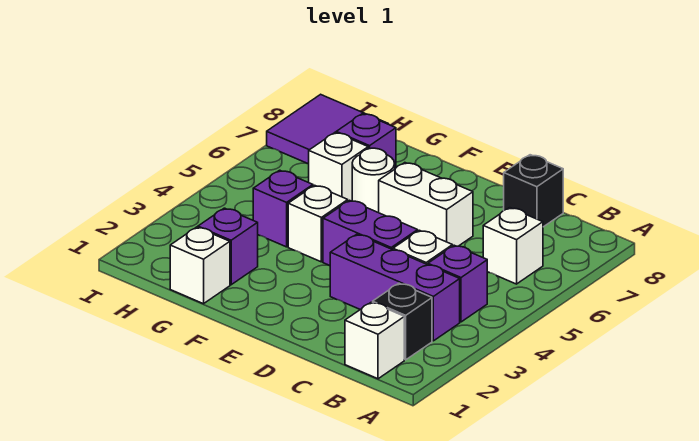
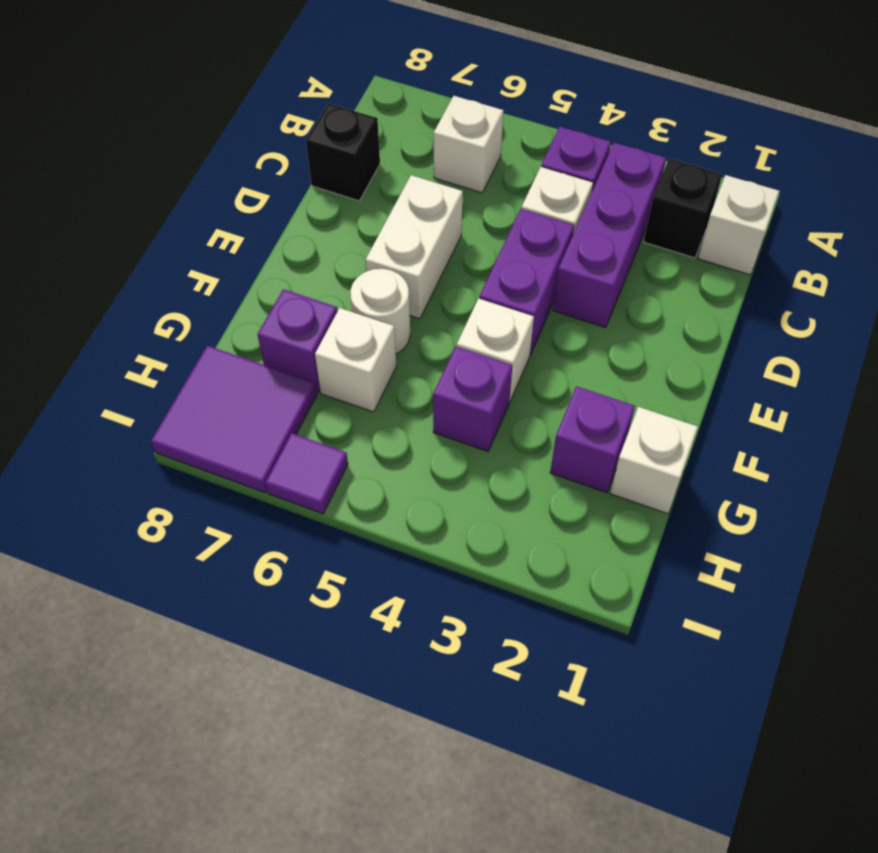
none -> purple tile I6 level 1

